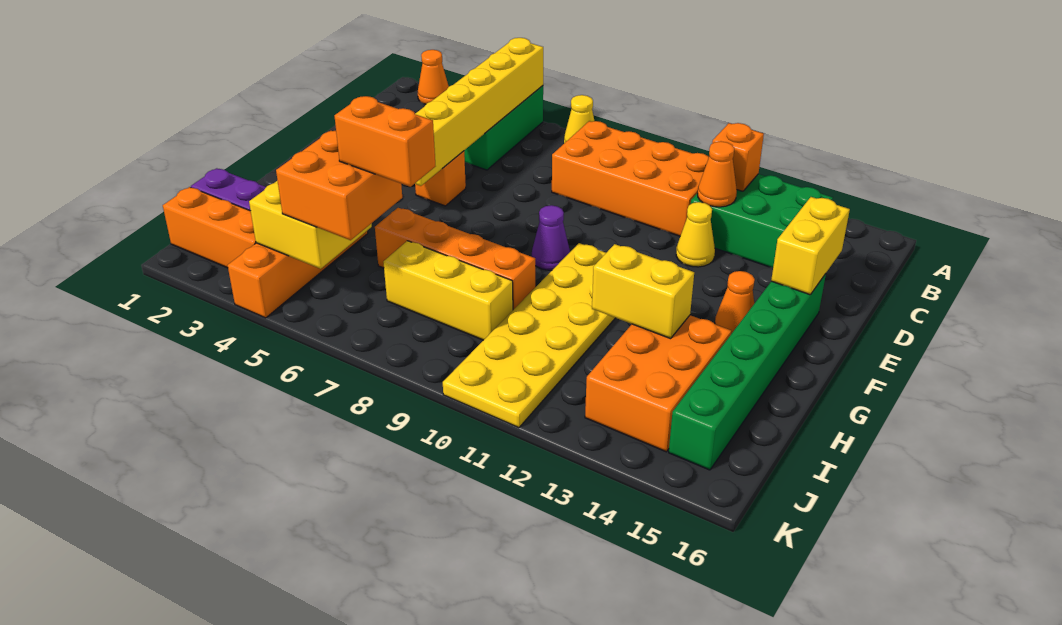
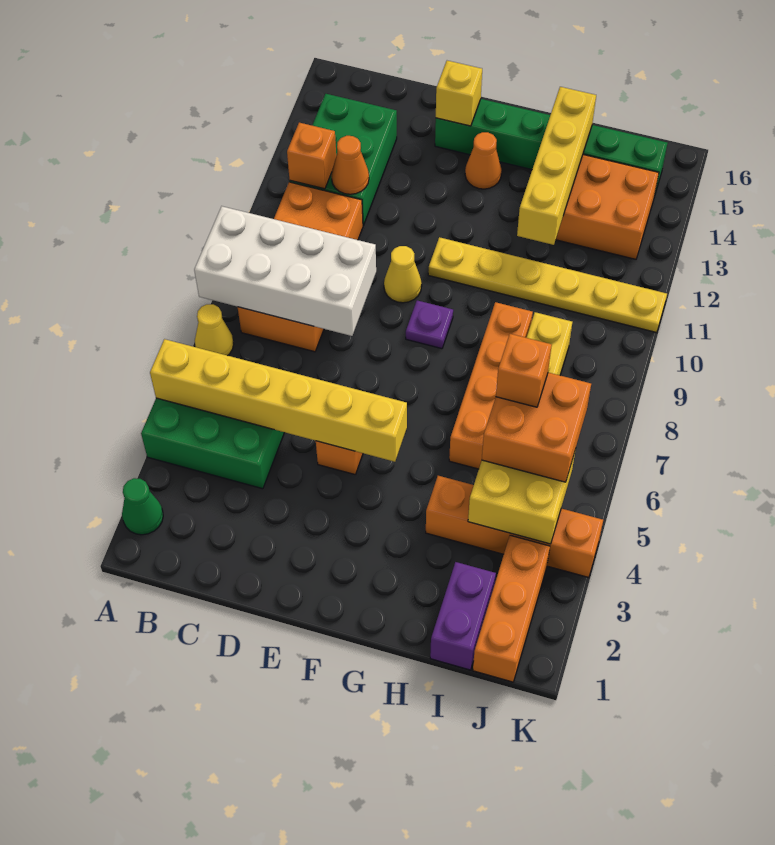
orange cone A2 level 1 -> green cone A2 level 1
none -> white brick A8:D9 level 2
yellow cone D12 level 1 -> yellow cone E10 level 1
yellow brick D15:E15 level 2 -> yellow brick E15 level 2
purple cone F9 level 1 -> purple plate F9 level 1
yellow plate F10:K11 level 1 -> yellow plate F11:K11 level 1
yellow brick H12:H13 level 2 -> yellow brick H12:H15 level 2
orange brick I6:I7 level 4 -> orange brick I6 level 4

